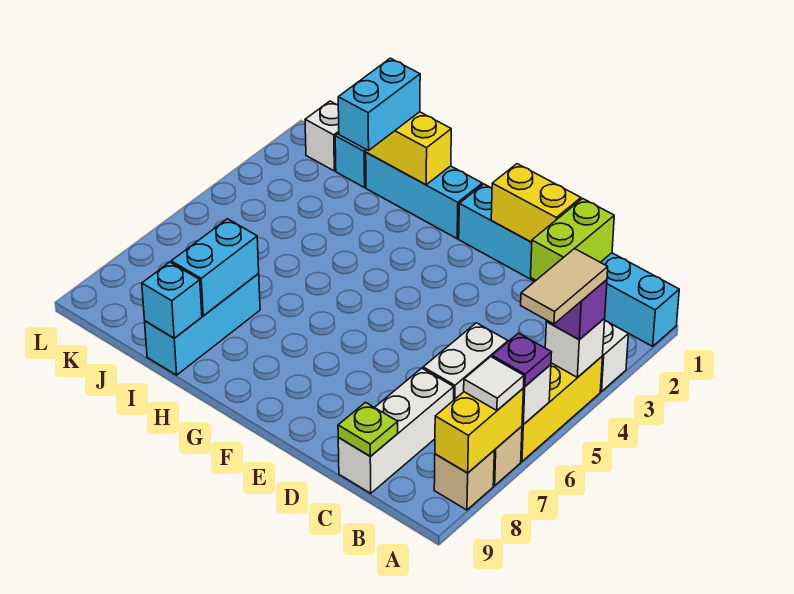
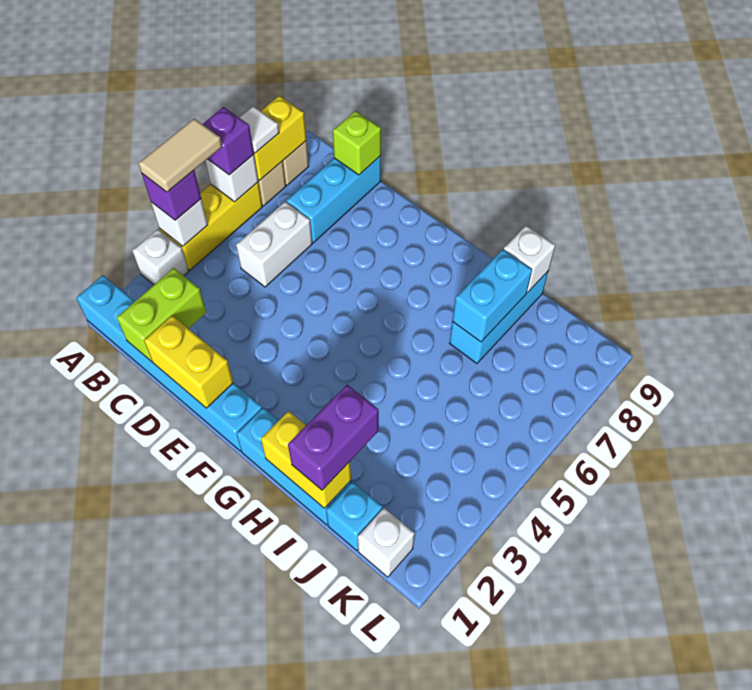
purple plate A6 level 3 -> purple brick A6 level 3
white brick C7:C9 level 1 -> cyan brick C7:C9 level 1
lime plate C9 level 2 -> lime brick C9 level 2
cyan brick I1:I2 level 3 -> purple brick I1:I2 level 3
cyan brick I9 level 2 -> white brick I9 level 2

